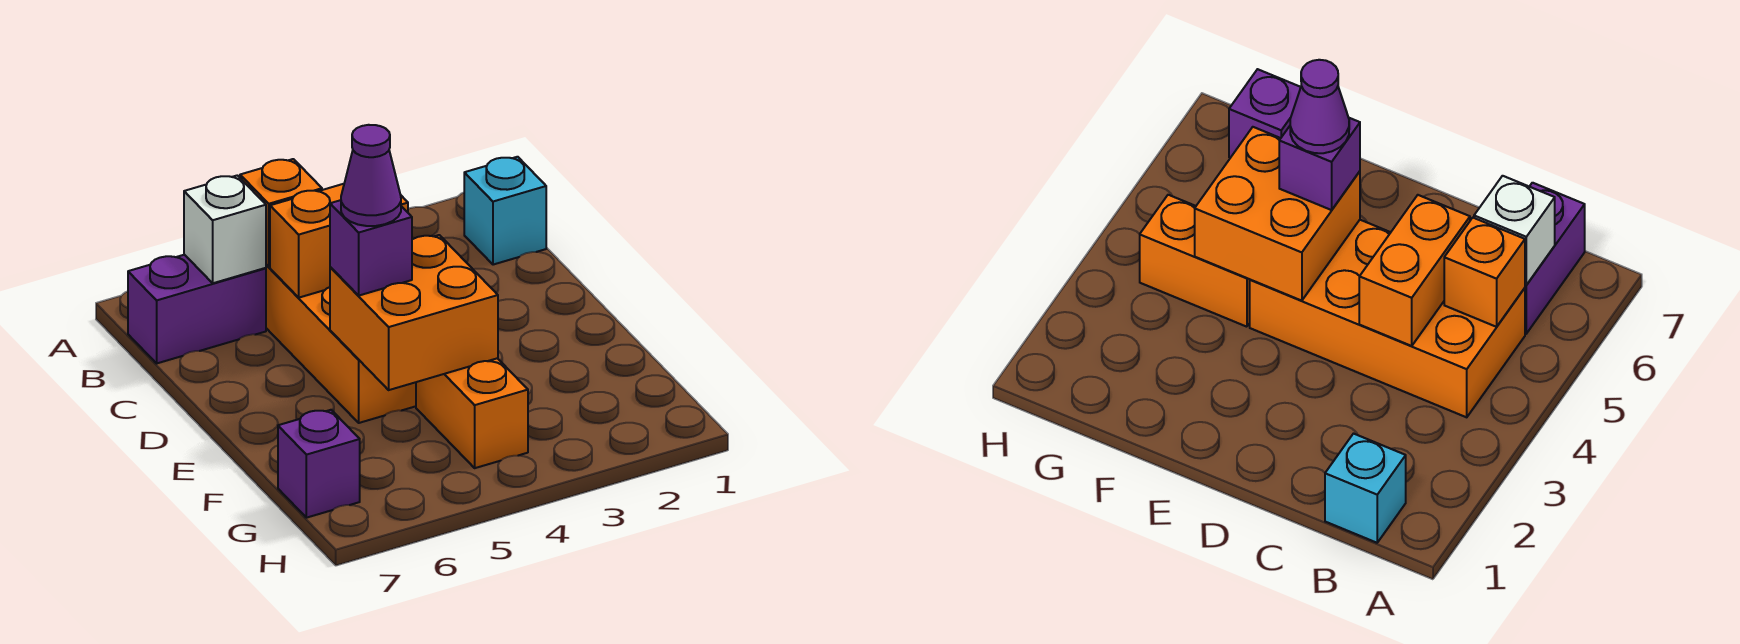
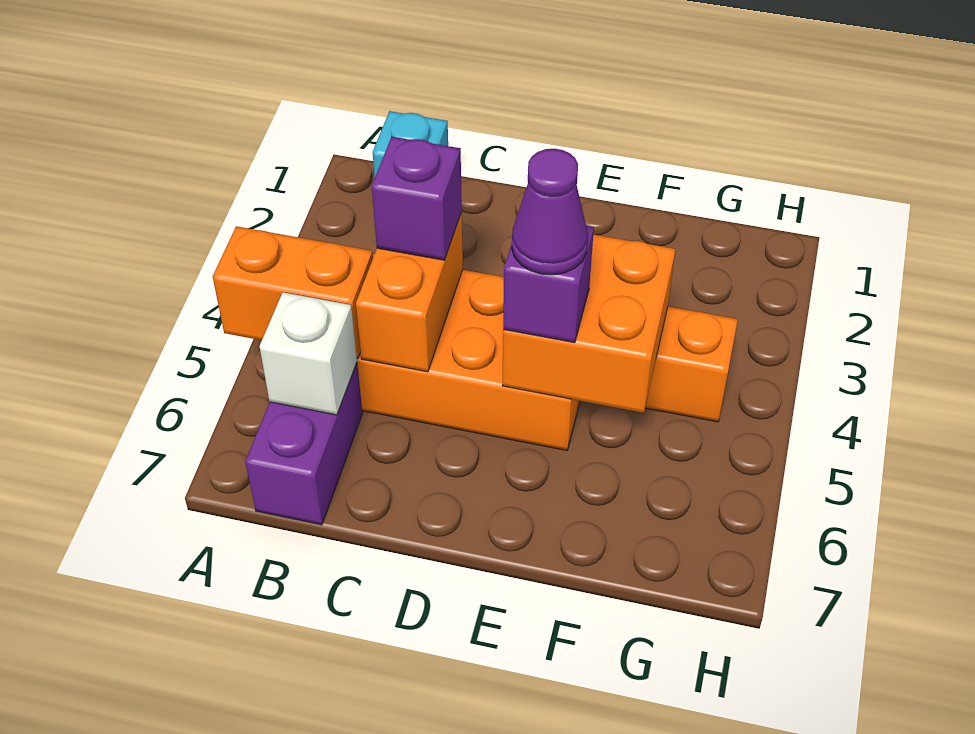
orange brick B5 level 2 -> orange brick A5:B5 level 2
purple brick G7 level 1 -> purple brick C4 level 3

